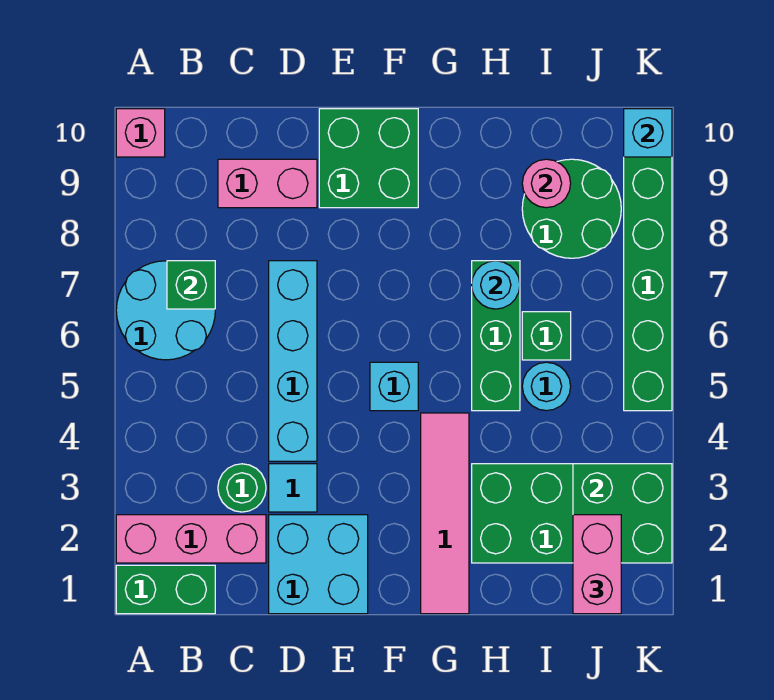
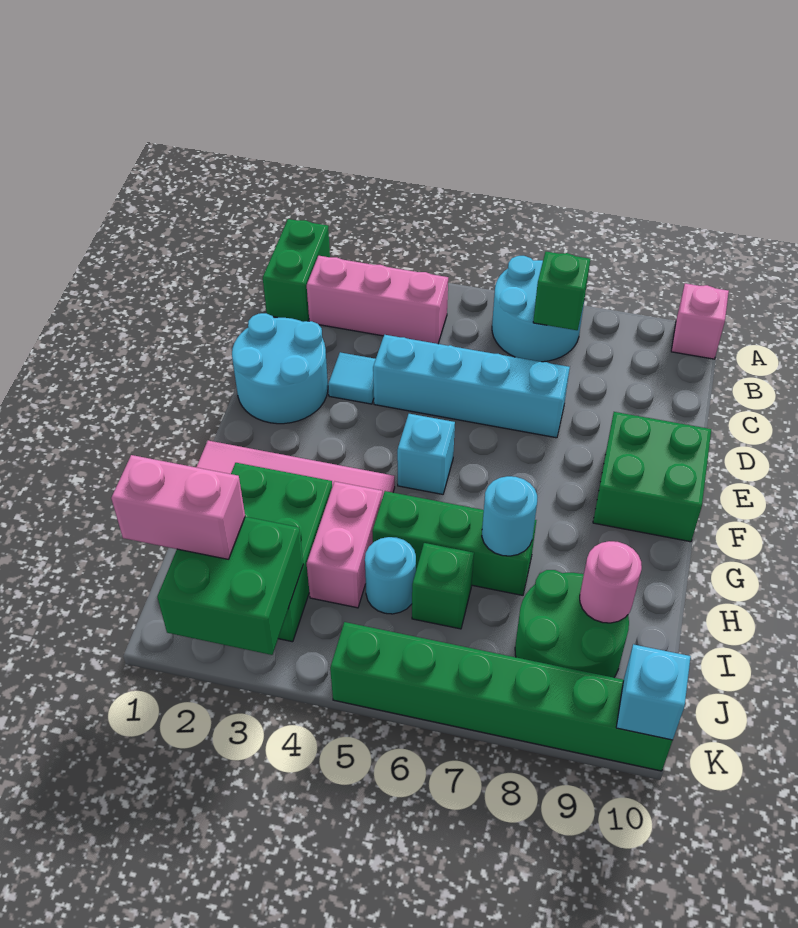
pink brick A2:C2 level 1 -> pink brick B2:B4 level 1
green round brick C3 level 1 -> none
pink brick C9:D9 level 1 -> pink brick H4:I4 level 1
cyan brick D1:E2 level 1 -> cyan round brick D1:E2 level 1

